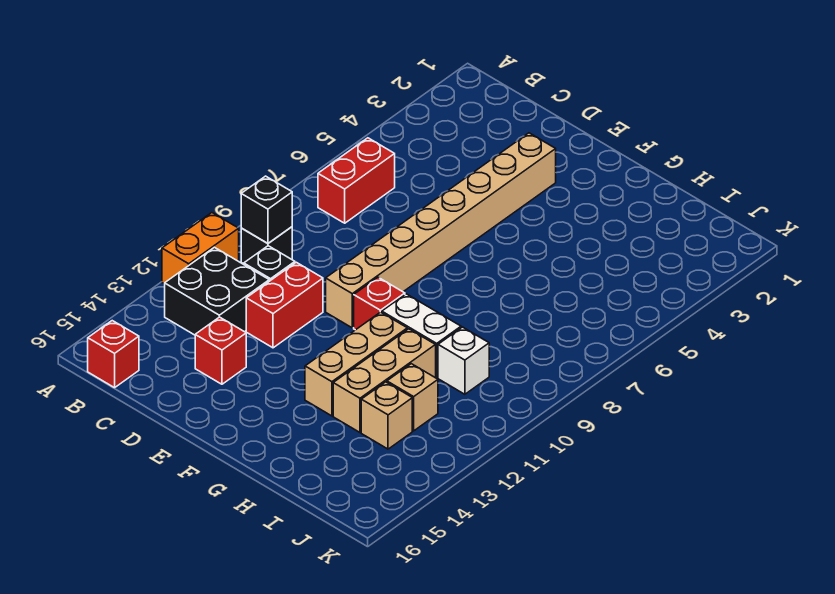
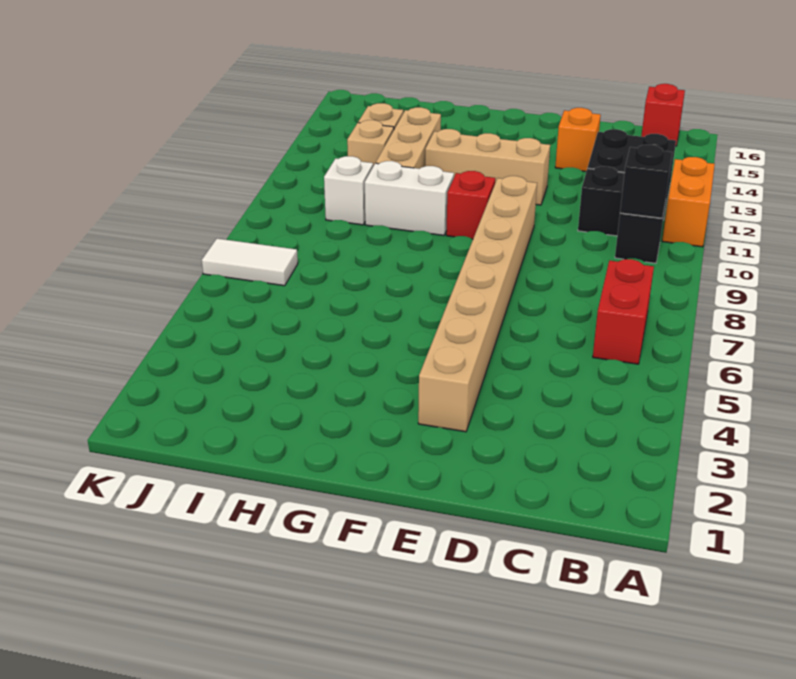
red brick D11:D12 level 1 -> none
red brick D14 level 1 -> orange brick D14 level 1
tan brick G11:G13 level 1 -> tan brick E12:G12 level 1
none -> white tile J7:K7 level 1

